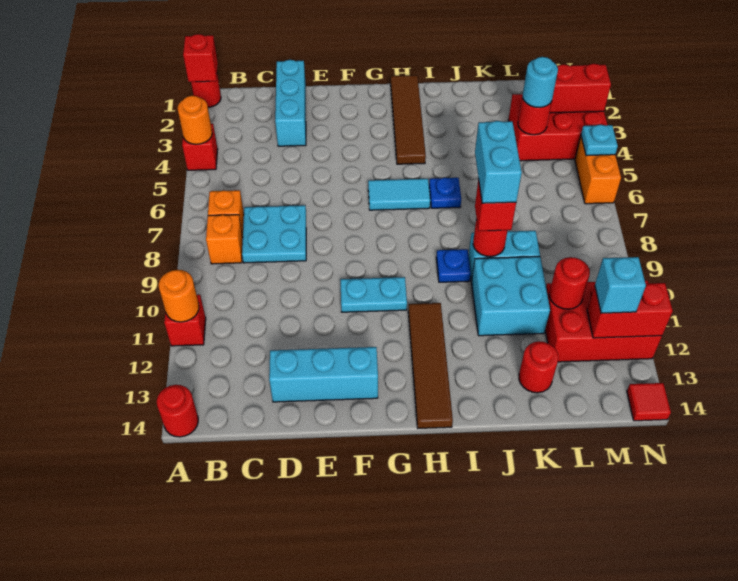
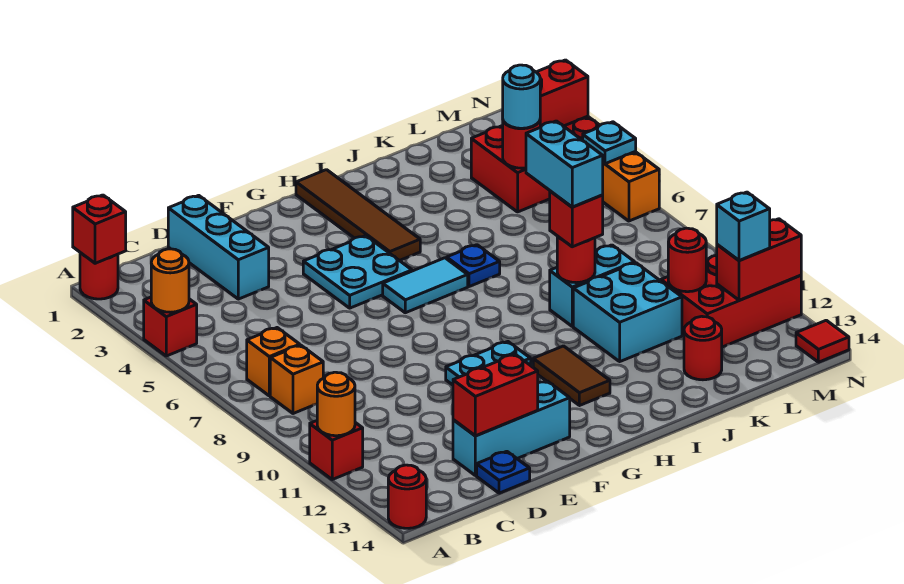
cyan plate C7:D8 level 1 -> cyan plate F4:G5 level 1
none -> red brick D13:E13 level 2
brown tile H11:H14 level 1 -> brown tile H11:H12 level 1
blue plate I9 level 1 -> blue plate D14 level 1

